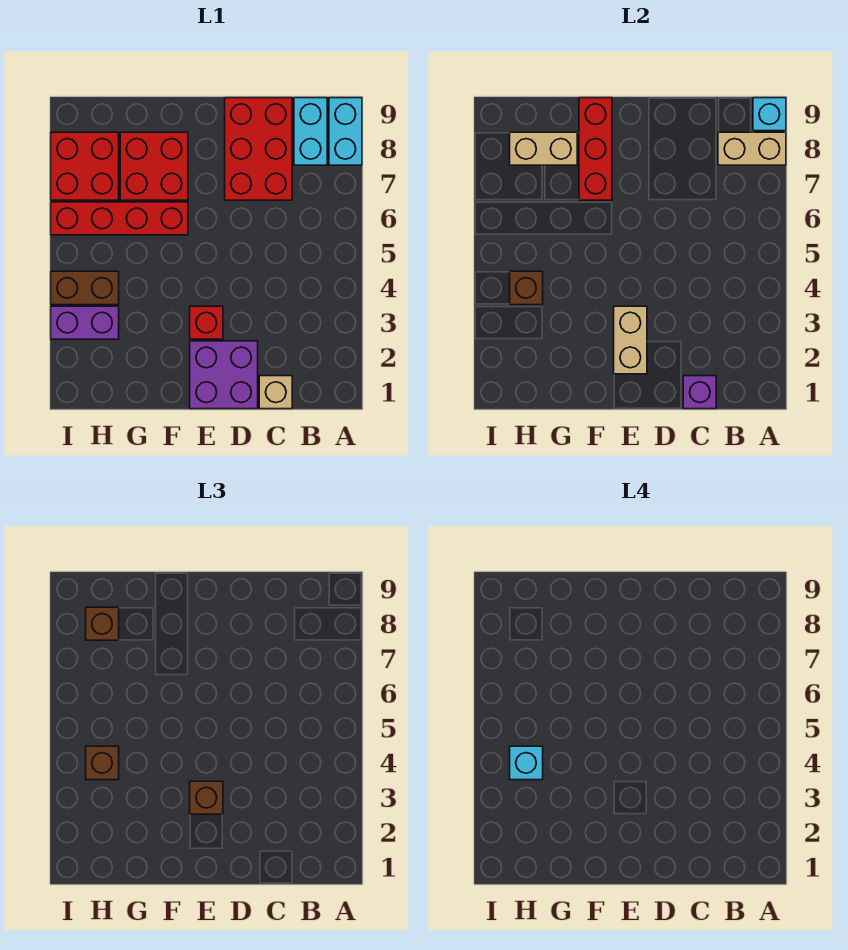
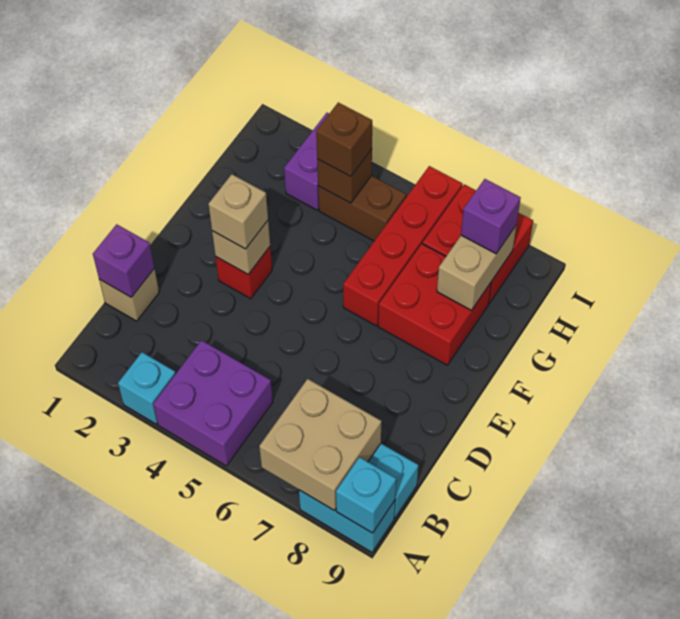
tan brick A8:B8 level 2 -> tan brick A7:B8 level 2
red brick C7:D9 level 1 -> none
purple brick D1:E2 level 1 -> purple brick A4:B5 level 1
tan brick E2:E3 level 2 -> tan brick E3 level 2
brown brick E3 level 3 -> tan brick E3 level 3
red brick F7:F9 level 2 -> none
brown brick H4:I4 level 1 -> brown brick H4:H5 level 1
cyan brick H4 level 4 -> cyan brick A3 level 1
brown brick H8 level 3 -> purple brick H8 level 3

